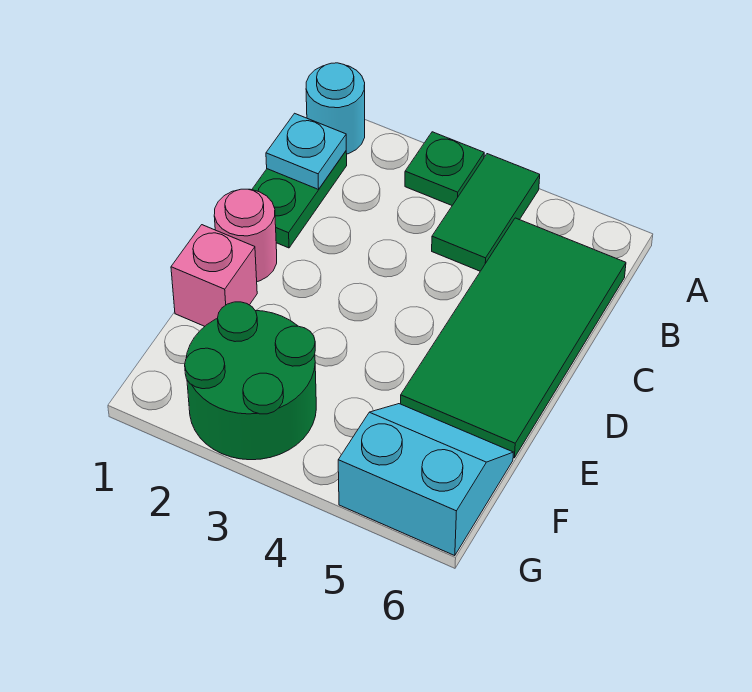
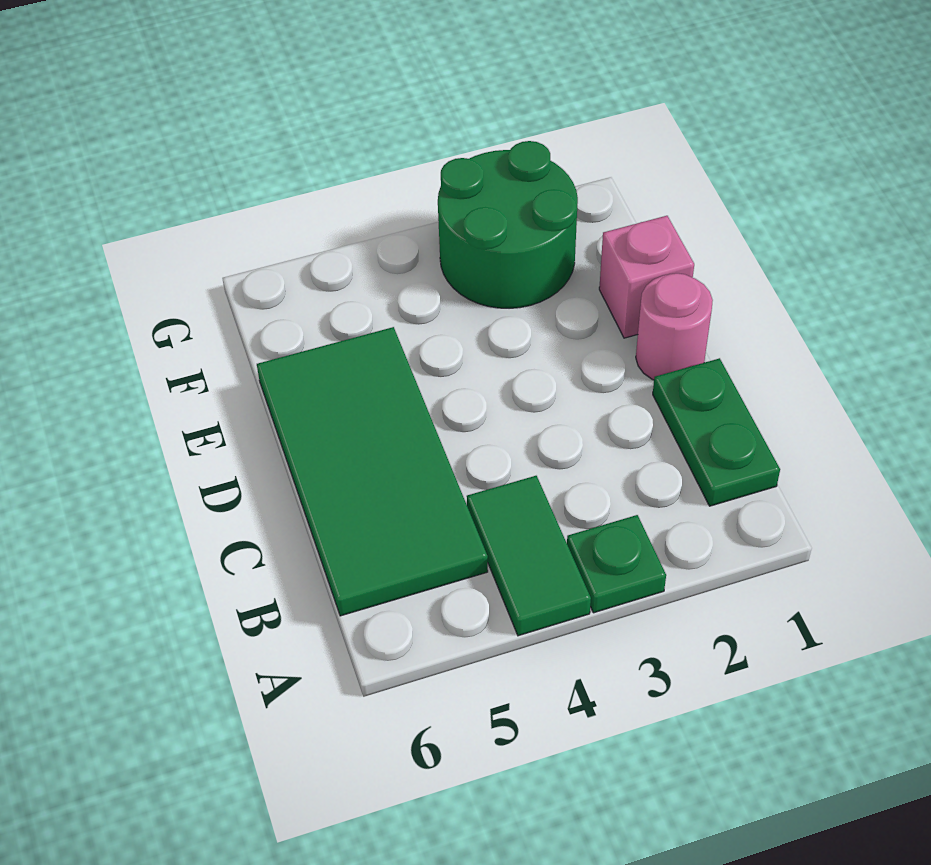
cyan round brick A1 level 1 -> none
cyan plate B1 level 2 -> none
cyan slope F5:G6 level 1 top G -> none

